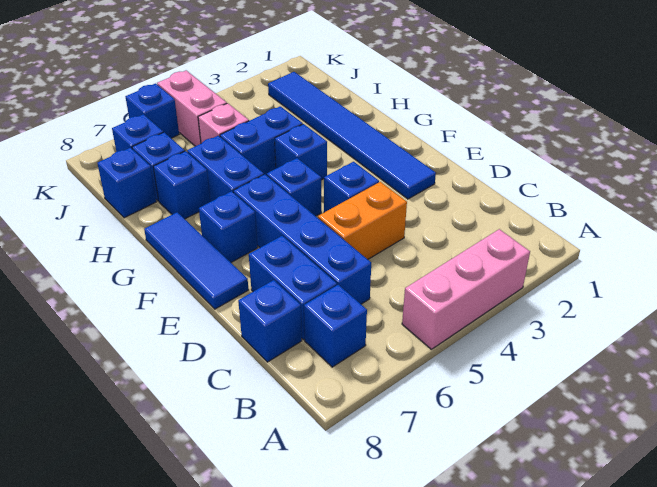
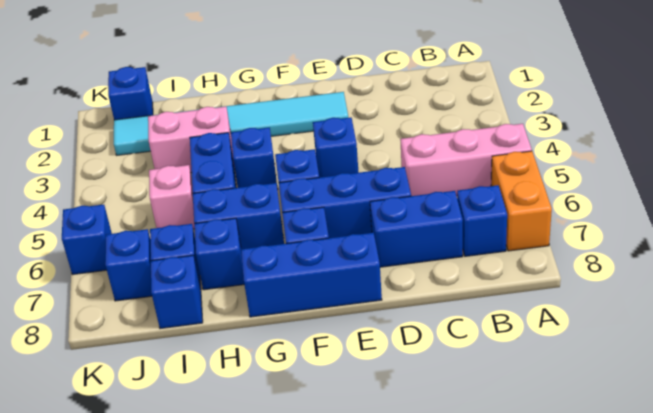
pink brick A3:A5 level 1 -> pink brick A5:C5 level 1
blue brick C6:F6 level 1 -> blue brick D6:F6 level 1
blue brick C8 level 1 -> blue brick J1 level 1
orange brick D4:D5 level 1 -> orange brick A6:A7 level 1
blue tile E2:J2 level 1 -> cyan tile E2:J2 level 1
blue tile E8:G8 level 1 -> blue brick E8:G8 level 1
pink brick J5:K5 level 1 -> pink brick H3:I3 level 1

